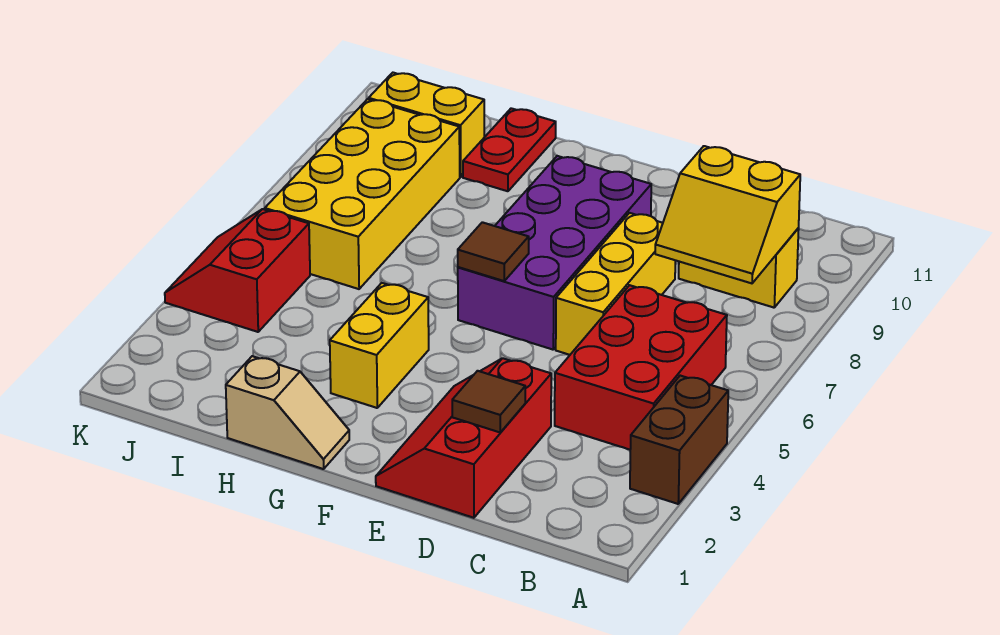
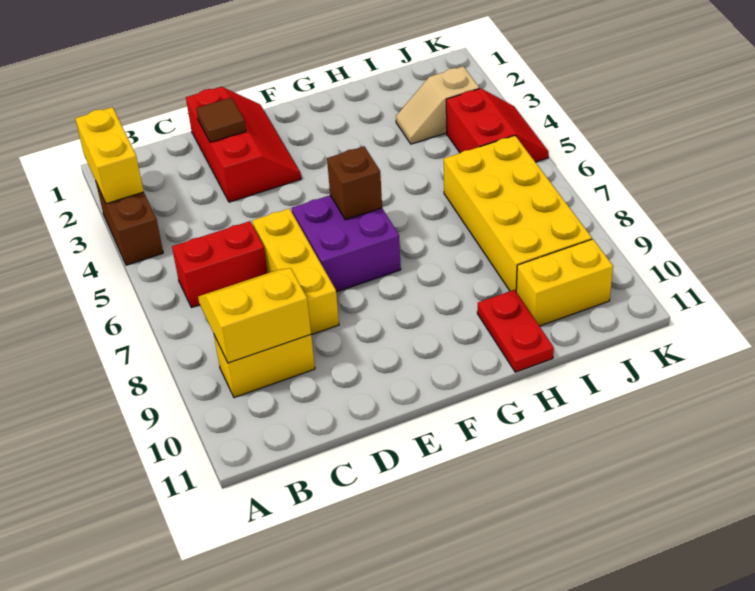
red brick B4:C6 level 1 -> red brick B6:C6 level 1
purple brick E6:F9 level 1 -> purple brick E6:F7 level 1
brown tile F6 level 2 -> brown brick F6 level 2
tan slope G1:H1 level 1 top H -> tan slope I3:J3 level 1 top J
yellow brick G3:G4 level 1 -> yellow brick A2:A3 level 2

